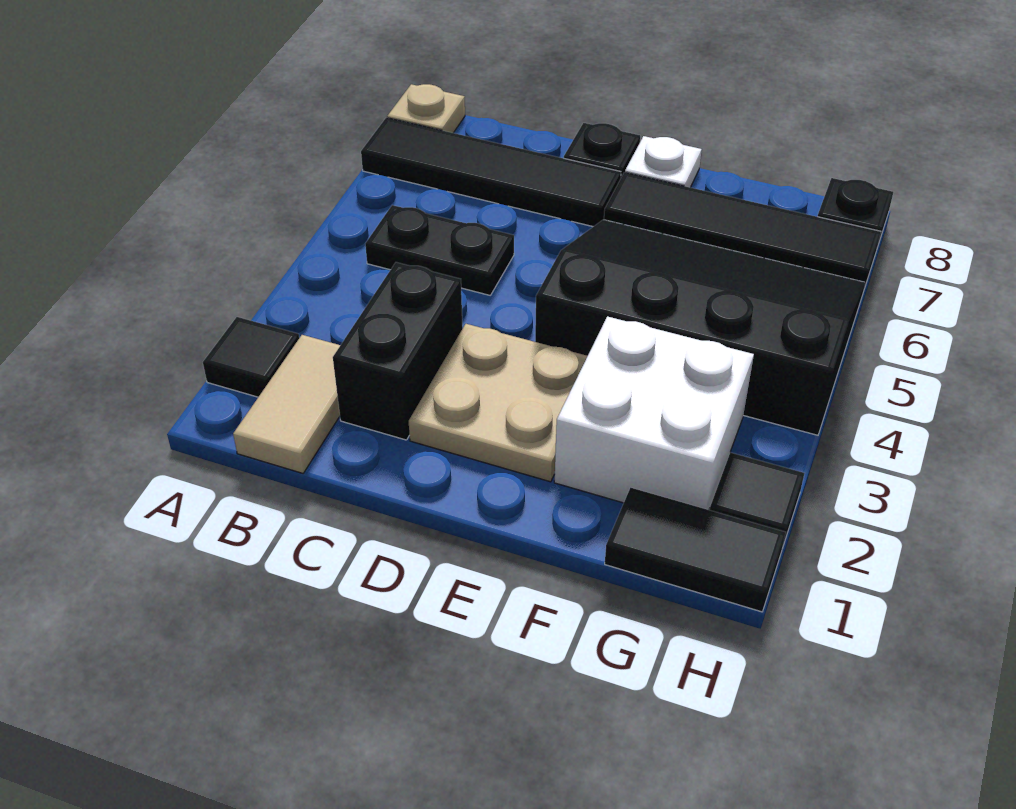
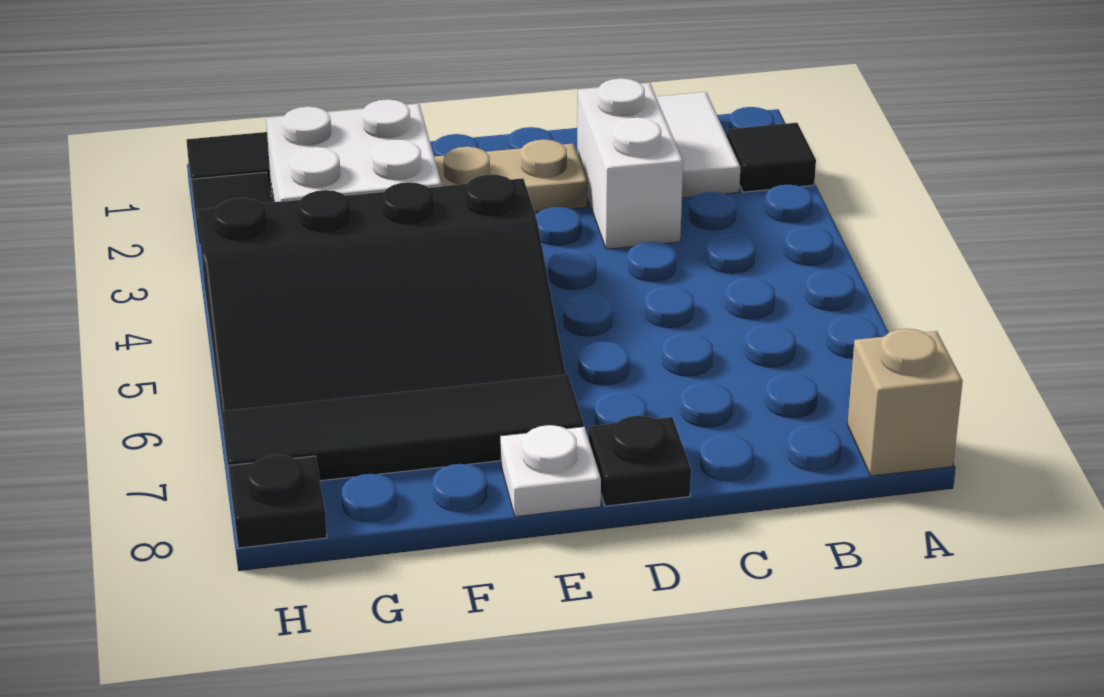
black tile A7:D7 level 1 -> none
tan plate A8 level 1 -> tan brick A8 level 1
tan tile B1:B2 level 1 -> white tile B1:B2 level 1
black plate B5:C5 level 1 -> none
black brick C2:C3 level 1 -> white brick C2:C3 level 1
tan plate D2:E3 level 1 -> tan plate D2:E2 level 1

